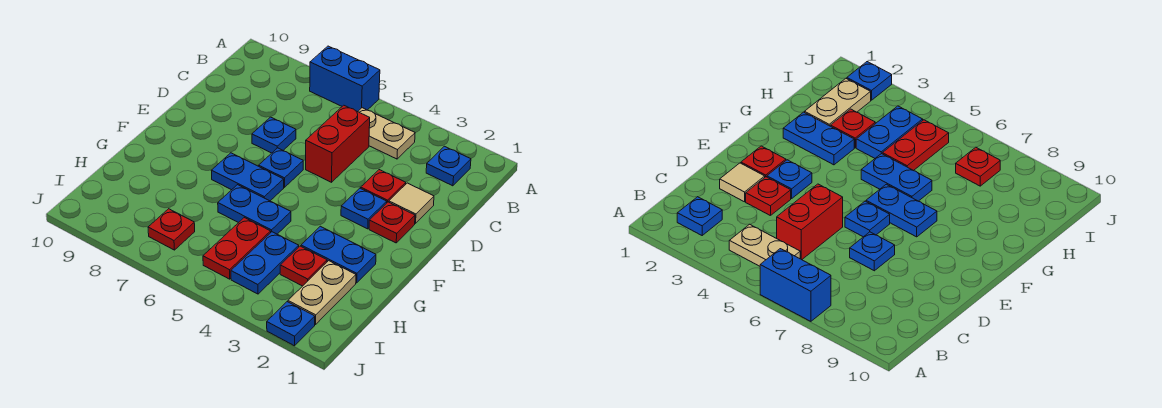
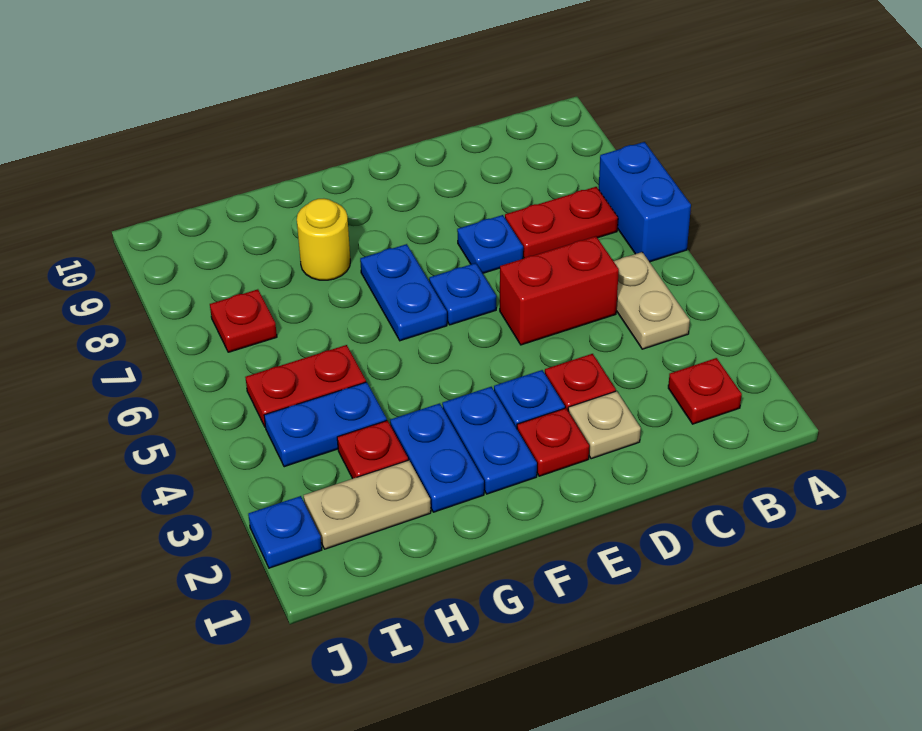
blue plate B2 level 1 -> red plate B2 level 1
none -> red plate B7:C7 level 1
tan tile D2 level 1 -> tan plate D2 level 1
blue plate G5:G6 level 1 -> blue plate F2:F3 level 1
none -> yellow round brick G8 level 1

